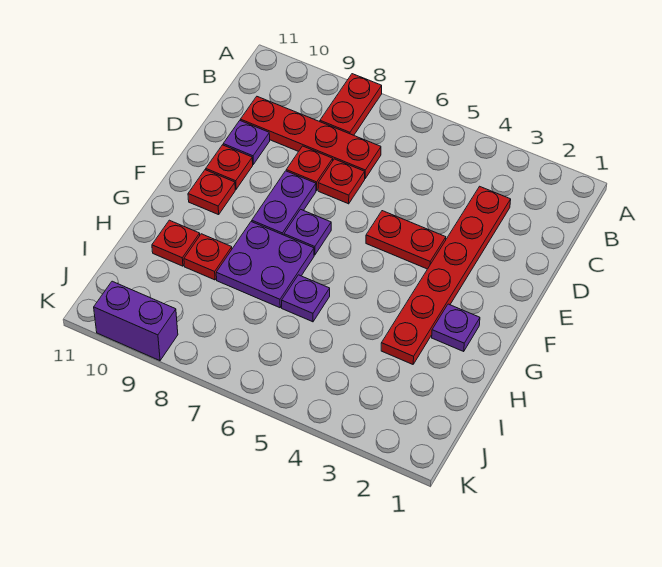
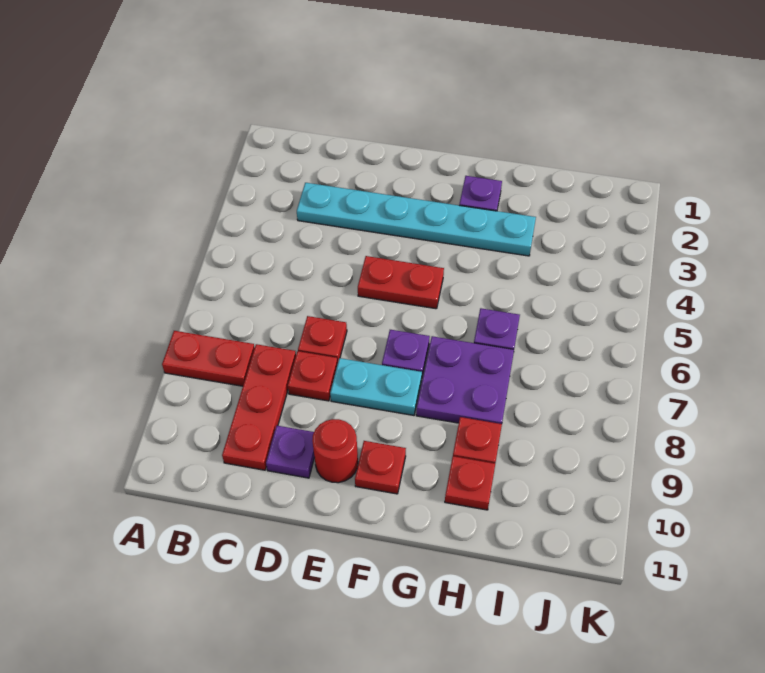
red plate C3:H3 level 1 -> cyan plate C3:H3 level 1
red plate C7:C10 level 1 -> red plate C8:C10 level 1
red plate E4:E5 level 1 -> red plate E5:F5 level 1
purple plate E8:F8 level 1 -> cyan plate E8:F8 level 1
red plate E10 level 1 -> red round brick E10 level 1
purple brick K9:K10 level 1 -> none

